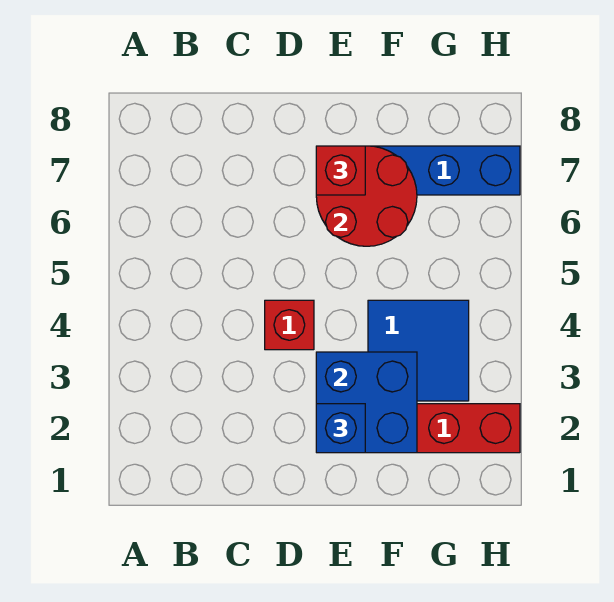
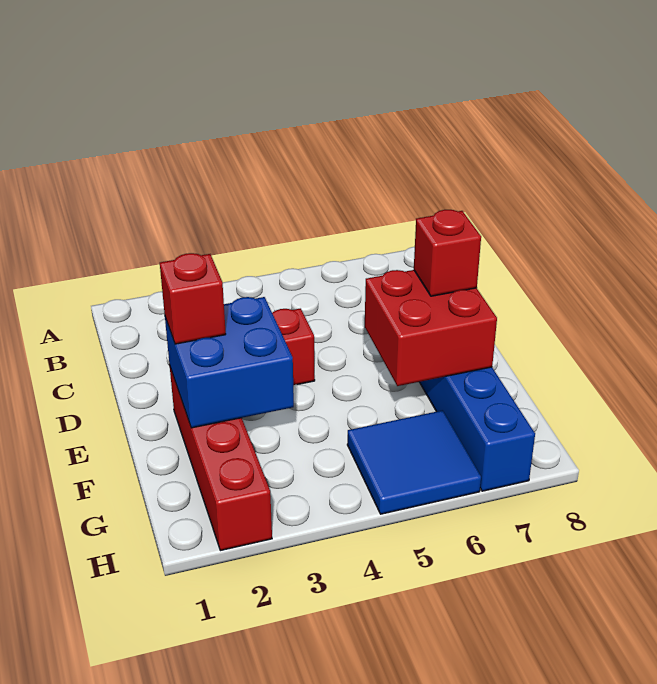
blue brick E2 level 3 -> red brick E2 level 3
red round brick E6:F7 level 2 -> red brick E6:F7 level 2
blue tile F3:G4 level 1 -> blue tile G5:H6 level 1

